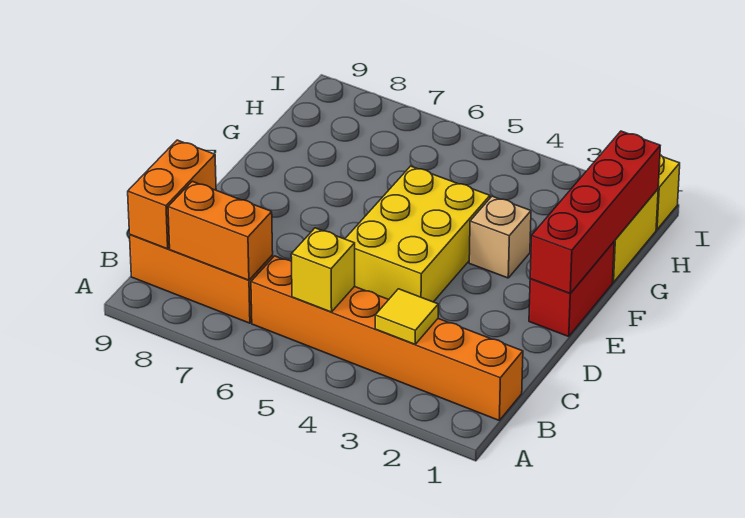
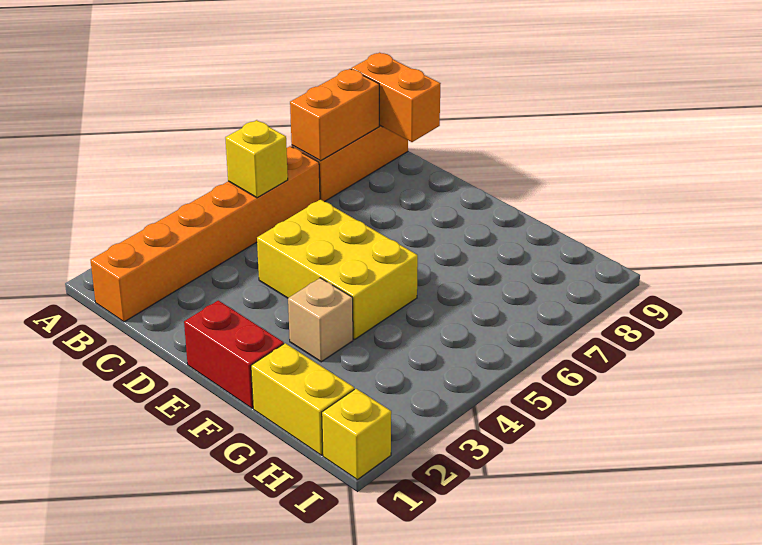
yellow tile B3 level 2 -> none
red brick E1:H1 level 2 -> none

